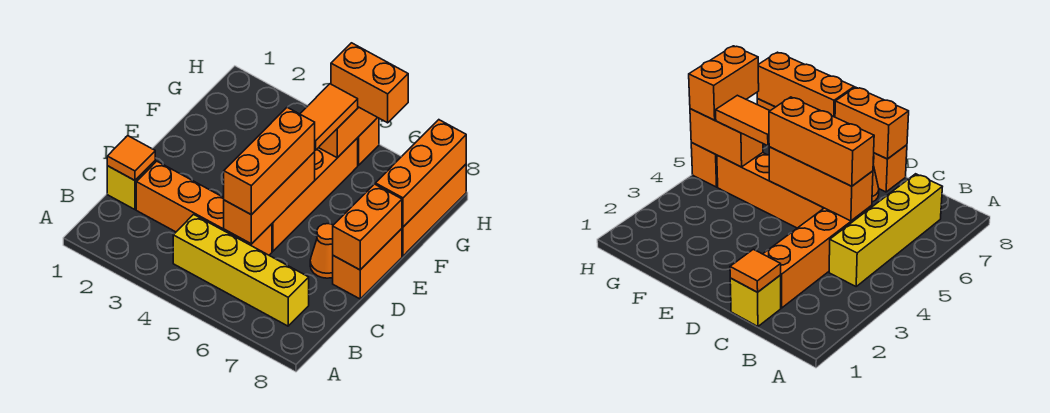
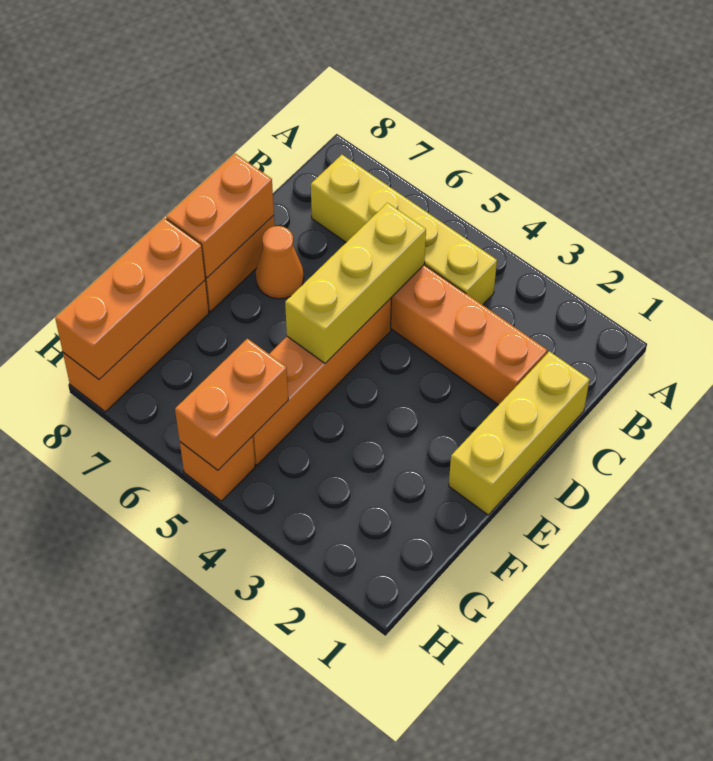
yellow brick C1 level 1 -> yellow brick C1:E1 level 1
orange tile C1 level 2 -> none
orange brick C5:E5 level 2 -> yellow brick C5:E5 level 2
orange brick C5:E5 level 3 -> none
orange tile F5:G5 level 3 -> none
orange brick H5:H6 level 3 -> none

